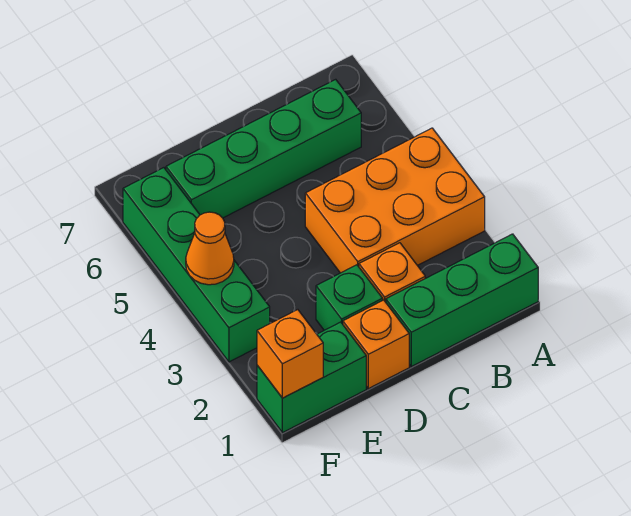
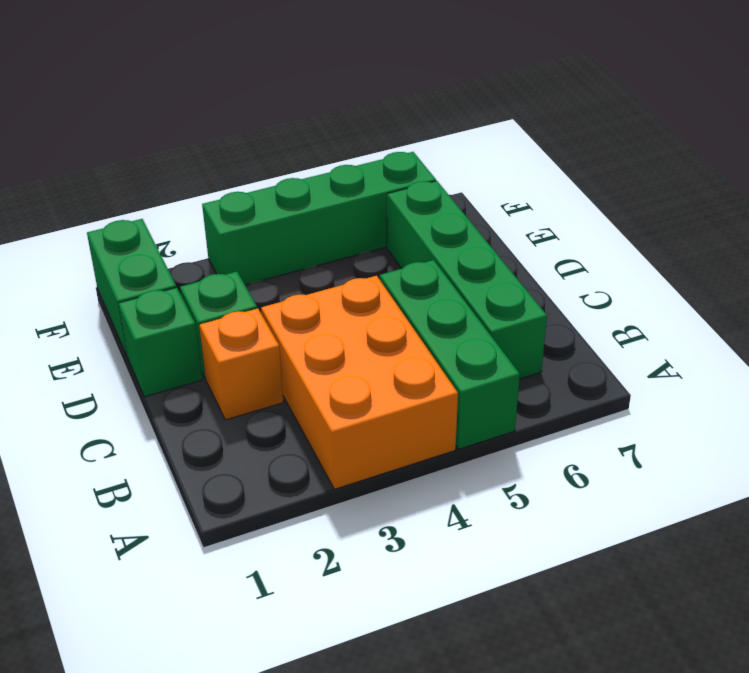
green brick A1:C1 level 1 -> green brick A5:C5 level 1
orange brick D1 level 1 -> green brick D1 level 1
orange brick F1 level 2 -> none
orange cone F4 level 2 -> none

